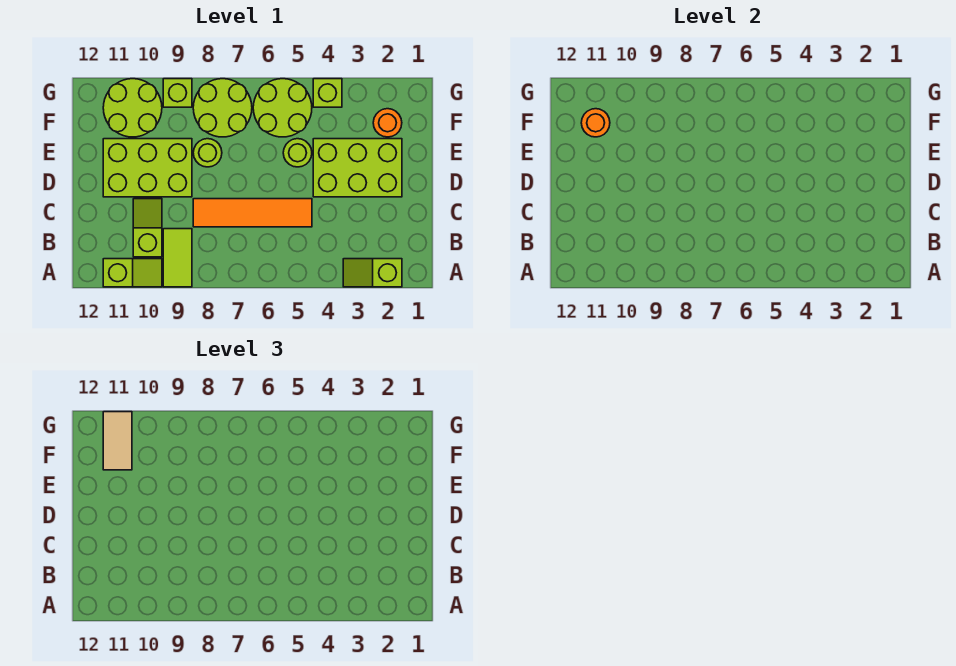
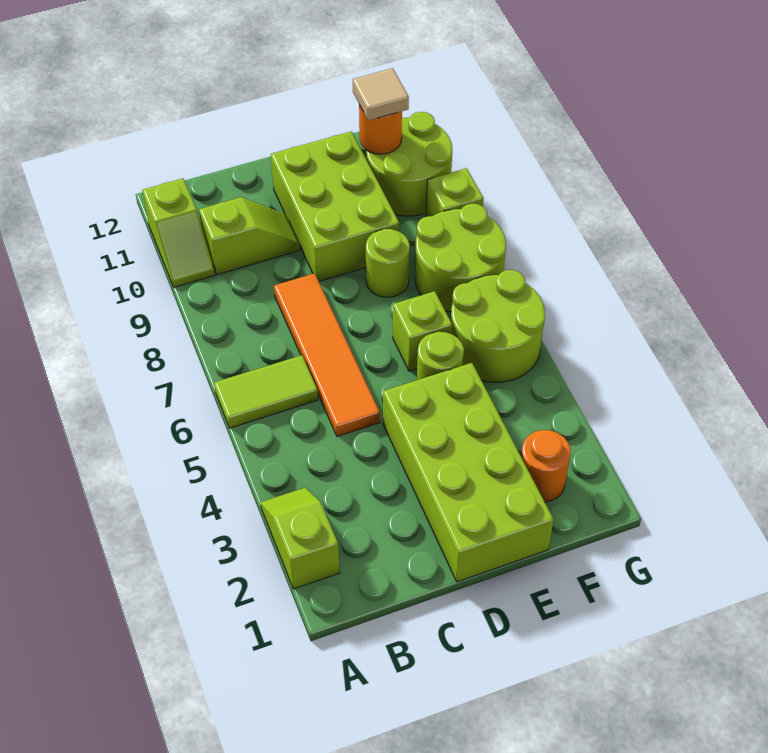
lime tile A9:B9 level 1 -> lime tile A6:B6 level 1
lime brick D2:E4 level 1 -> lime brick D1:E4 level 1
tan tile F11:G11 level 3 -> tan tile F11 level 3
lime brick G4 level 1 -> lime brick E6 level 1

